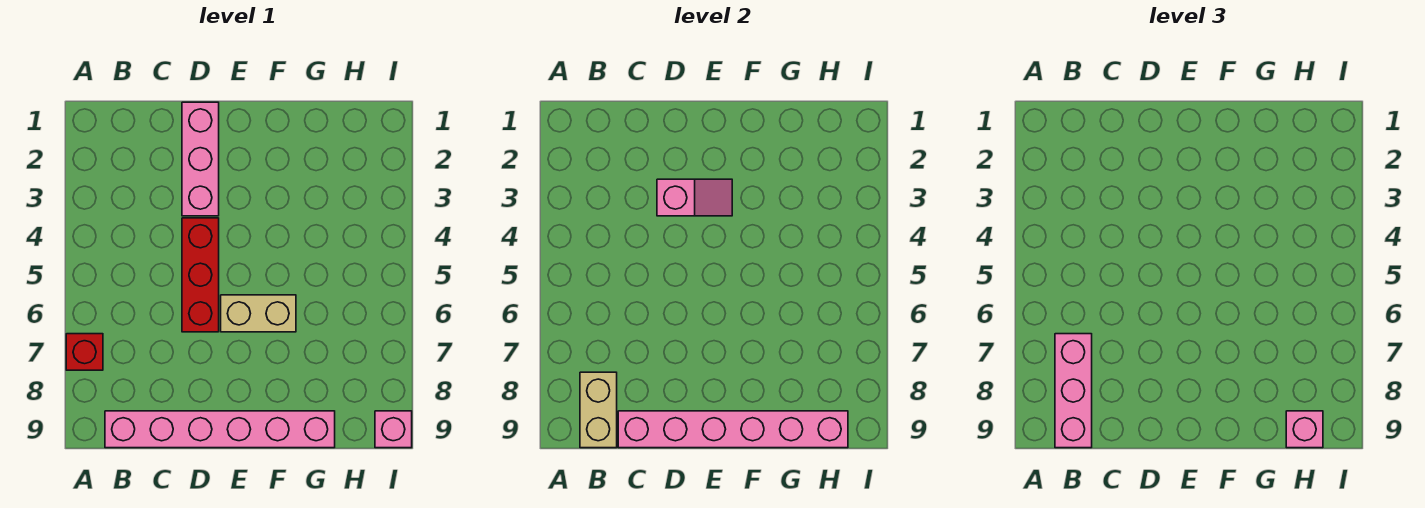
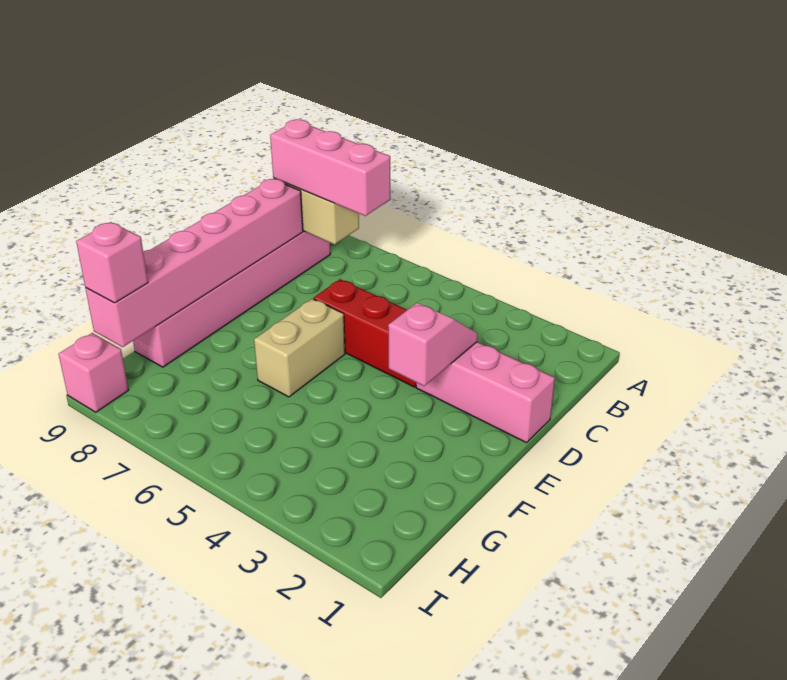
red brick A7 level 1 -> none
pink slope D3:E3 level 2 top D -> pink slope D3:E3 level 2 top E

